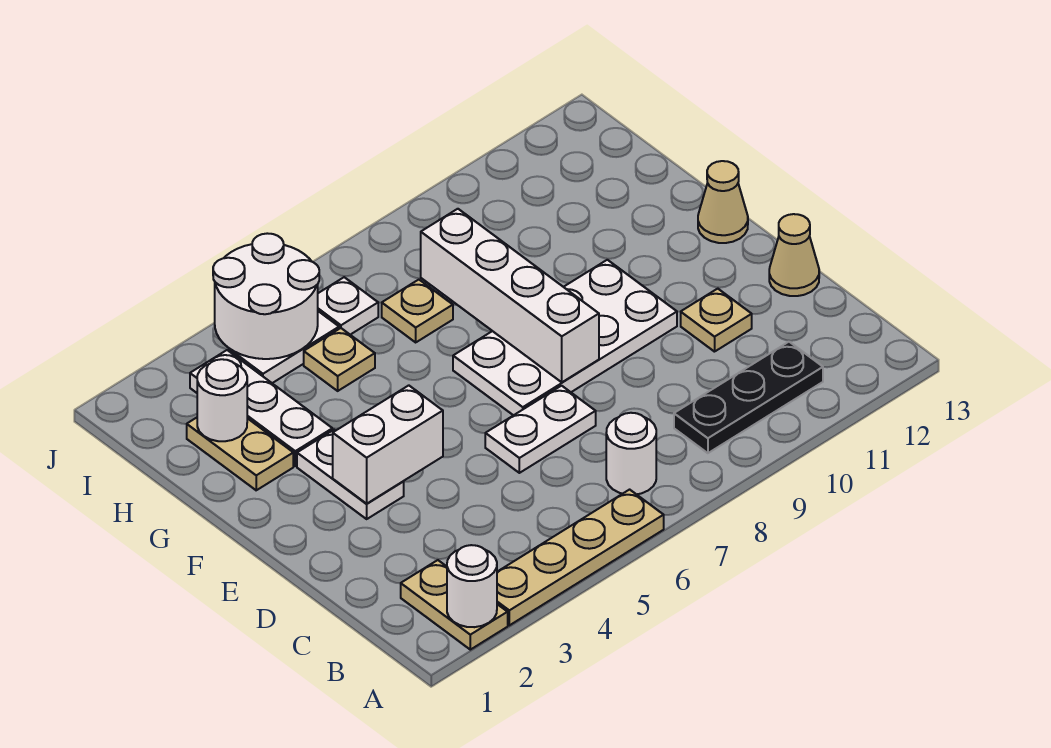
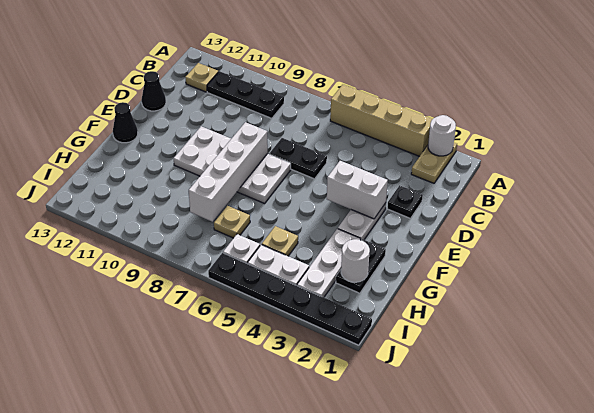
tan plate A3:A6 level 1 -> tan brick A3:A6 level 1
white round brick B7 level 1 -> none
none -> black plate D2 level 1
white plate D6:D7 level 1 -> black plate D6:D7 level 1
tan plate D11 level 1 -> tan plate B12 level 1
tan cone D13 level 1 -> black cone D13 level 1
tan cone F13 level 1 -> black cone F13 level 1
tan plate G2:H2 level 1 -> black plate G2:H2 level 1
white round brick I4:J5 level 2 -> none
none -> black plate J1:J6 level 1

